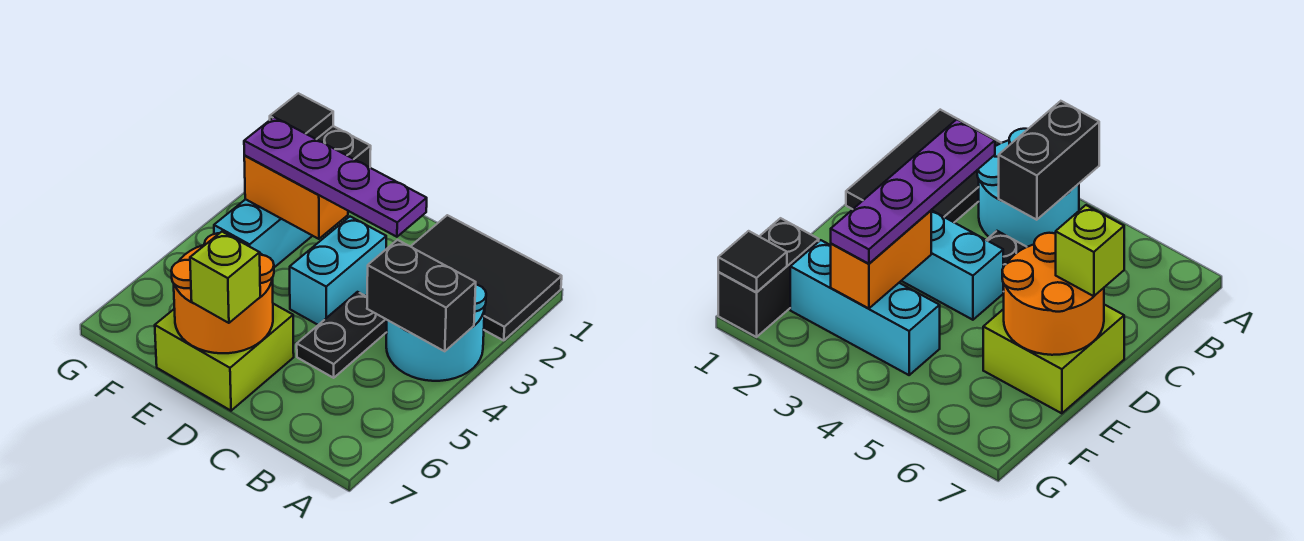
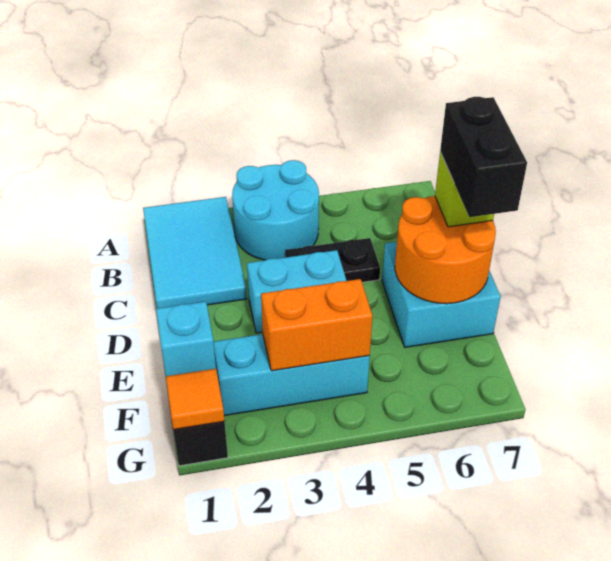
black tile A1:C2 level 1 -> cyan tile A1:C2 level 1
black brick A4:B4 level 2 -> black brick D7:E7 level 4
purple plate C3:F3 level 3 -> none
lime brick D6:E7 level 1 -> cyan brick D6:E7 level 1
orange brick E3:F3 level 2 -> orange brick F3:F4 level 2
none -> cyan brick F1 level 2
black tile G1 level 2 -> orange tile G1 level 2

